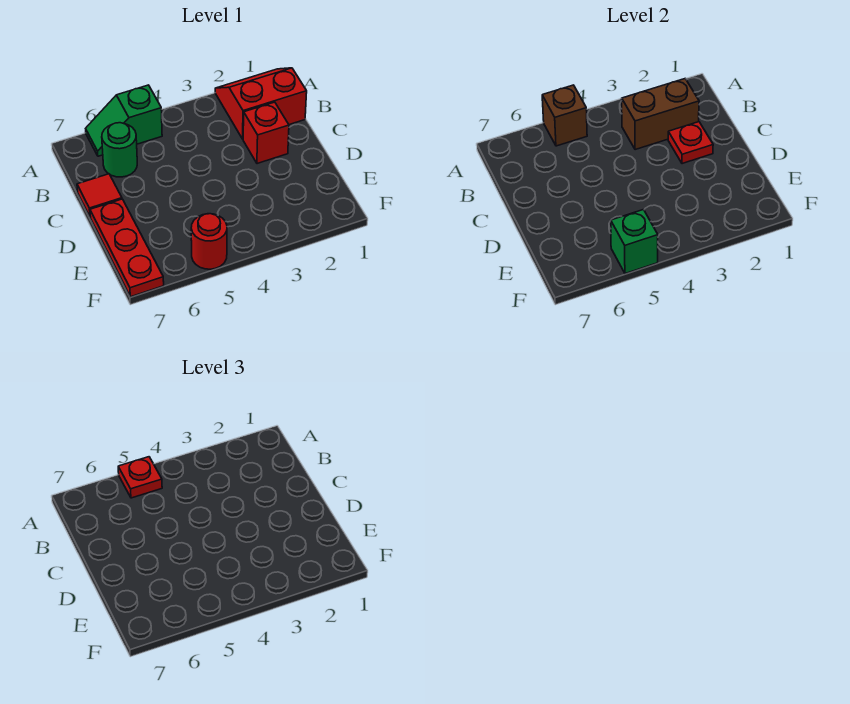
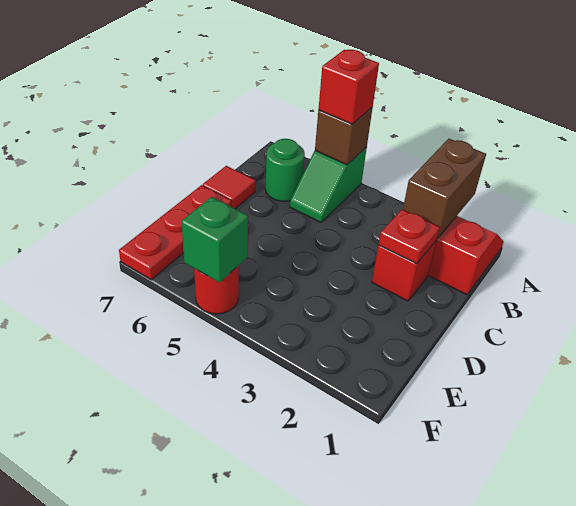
green slope A5:A6 level 1 top 5 -> green slope A5:B5 level 1 top A
red plate A5 level 3 -> red brick A5 level 3
brown brick B2:B3 level 2 -> brown brick A2:B2 level 2

